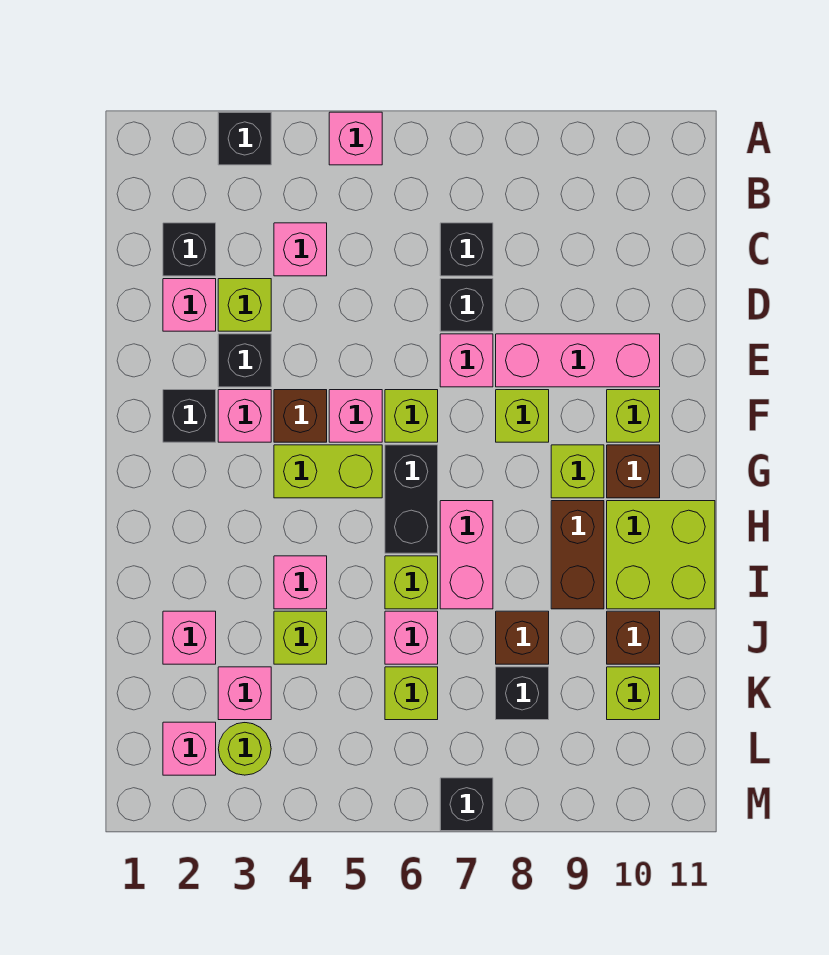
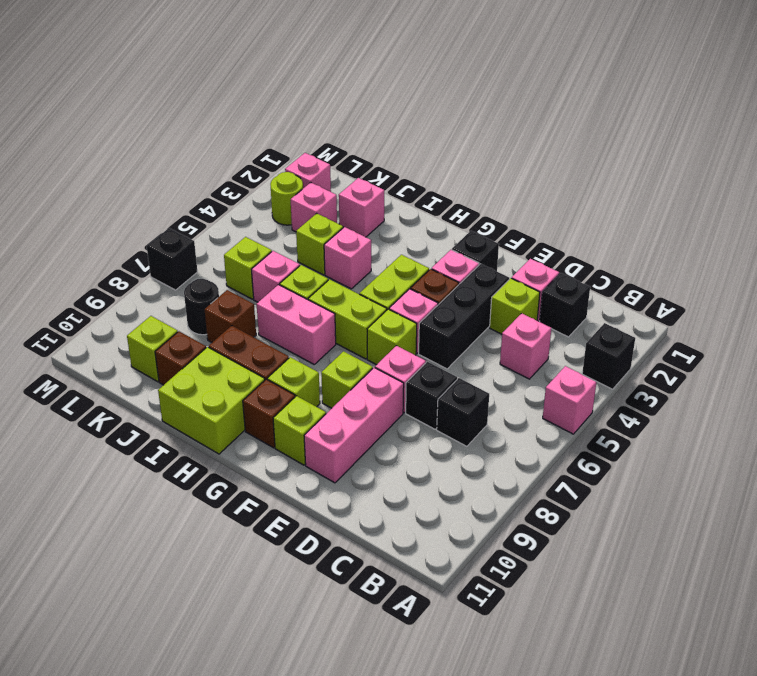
black brick E3 level 1 -> black brick E3:E5 level 1
black brick G6:H6 level 1 -> lime brick G6:H6 level 1
black brick K8 level 1 -> black round brick K8 level 1

